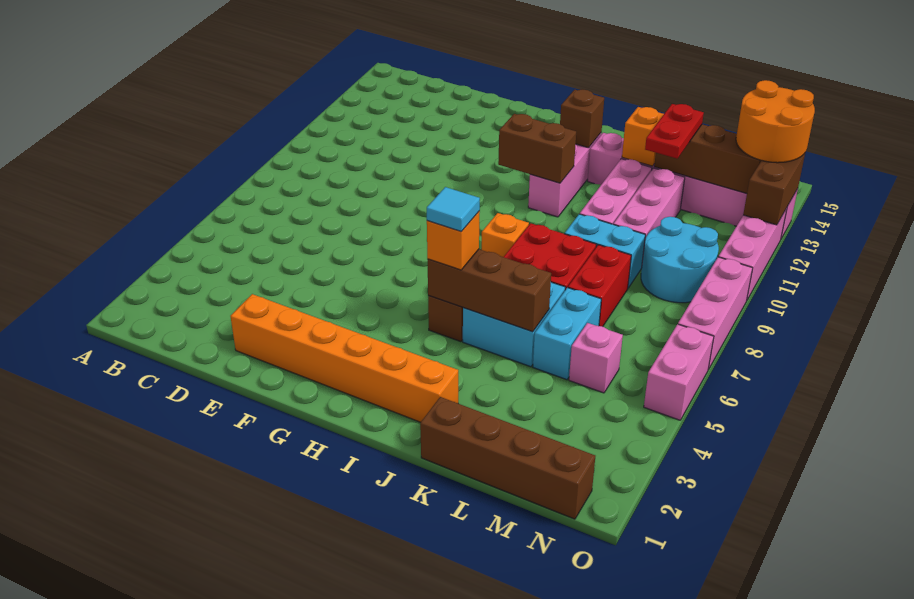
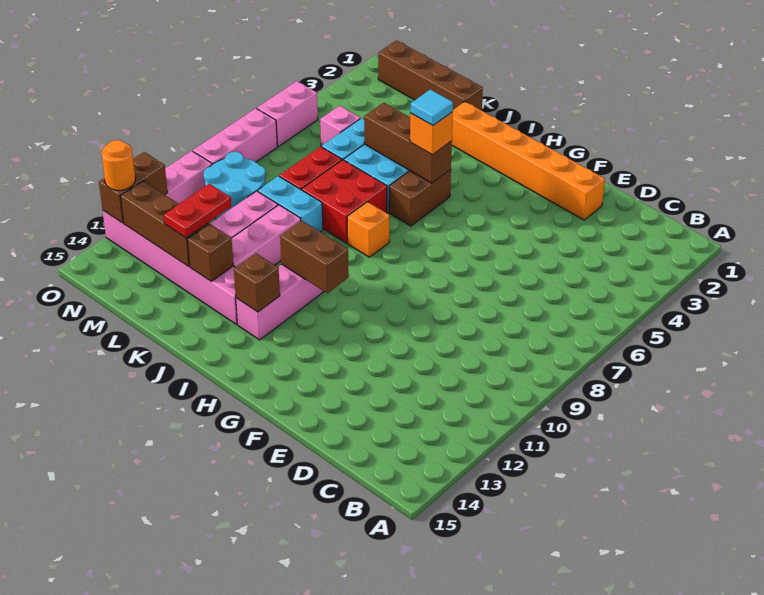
orange brick K13 level 2 -> brown brick K13 level 2
orange round brick N13:O14 level 3 -> orange round brick O13 level 3

